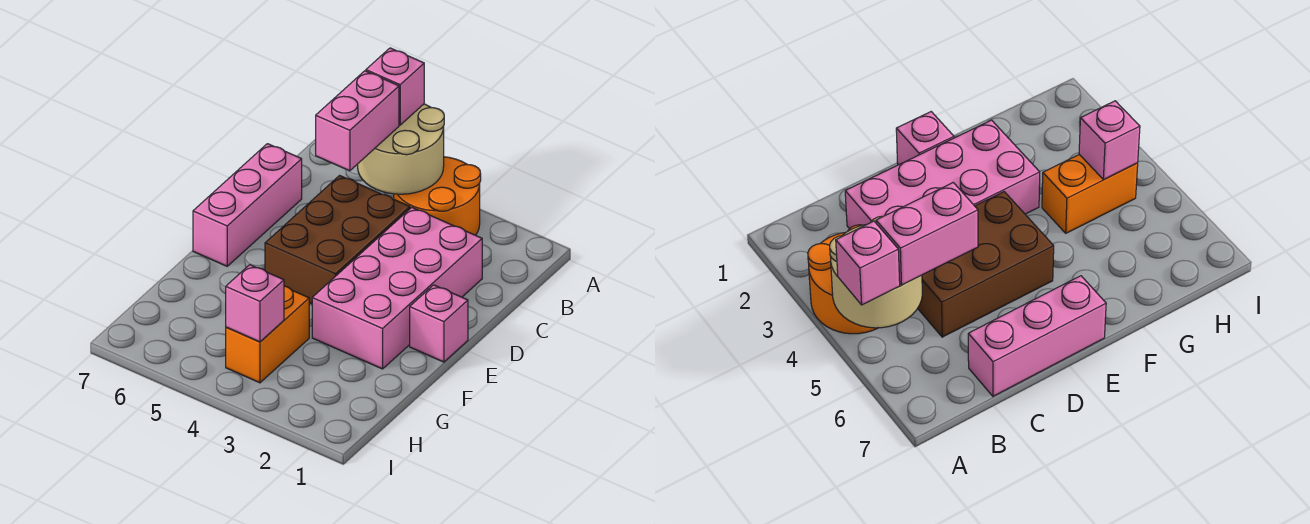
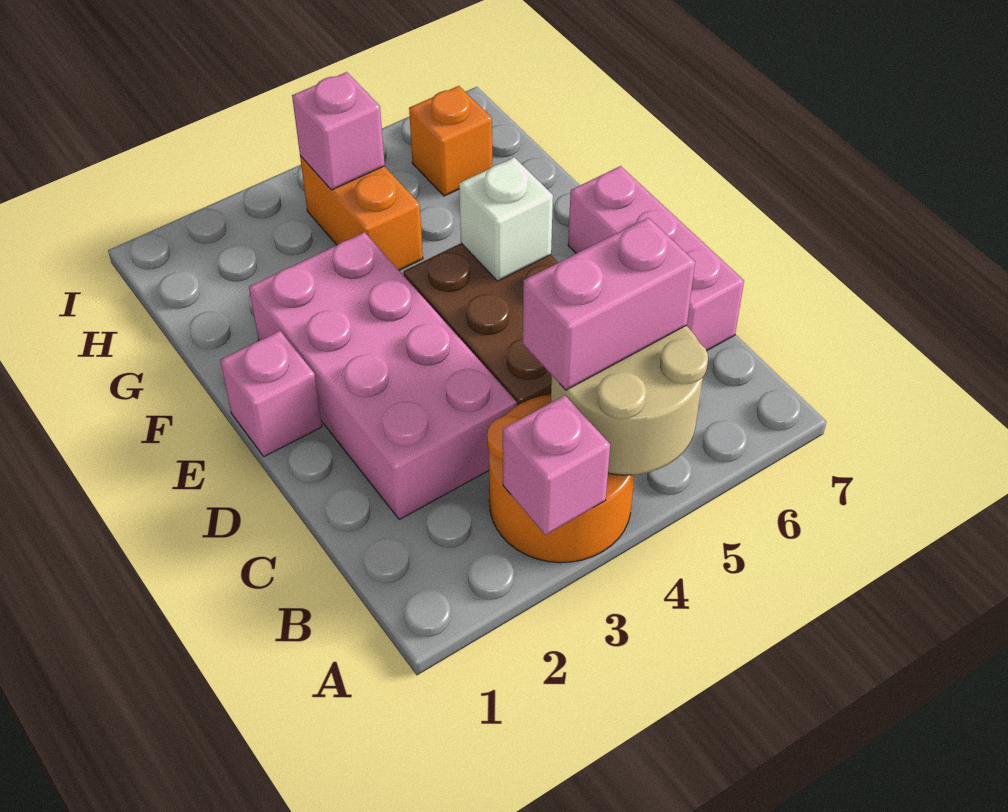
pink brick A5 level 3 -> pink brick A3 level 2
pink brick B5:C5 level 3 -> pink brick B4:B5 level 3
none -> white brick E5 level 2
none -> orange brick H6 level 1

